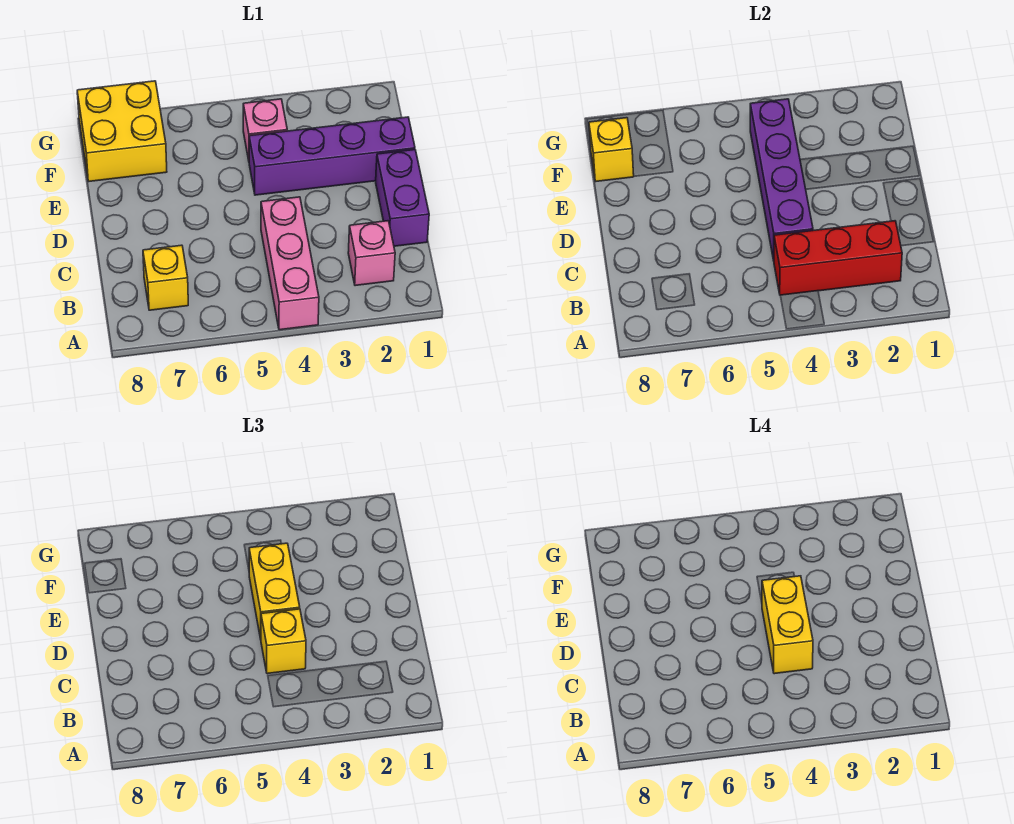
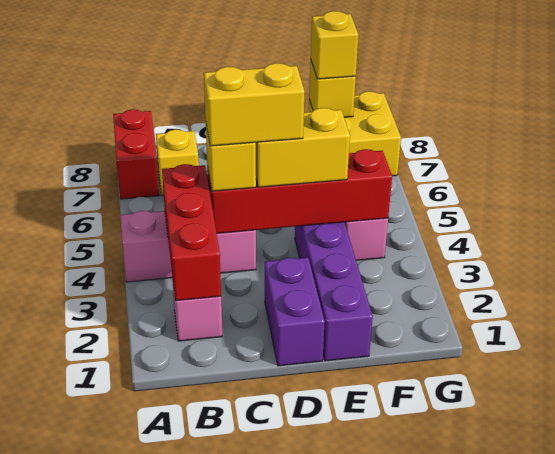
none -> red brick A7:A8 level 1
purple brick C1:D1 level 1 -> purple brick D1:D2 level 1
purple brick C4:F4 level 2 -> red brick C4:F4 level 2
none -> yellow brick F8 level 3

